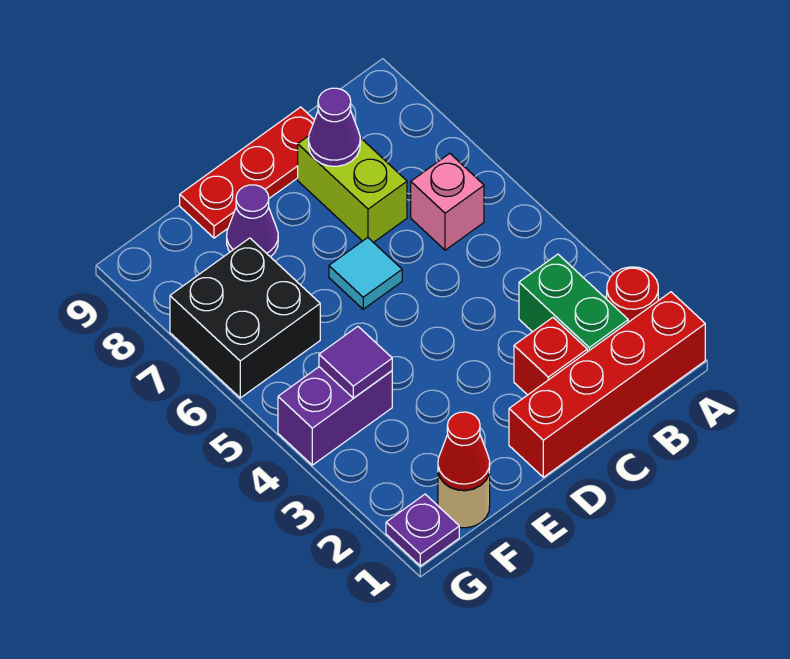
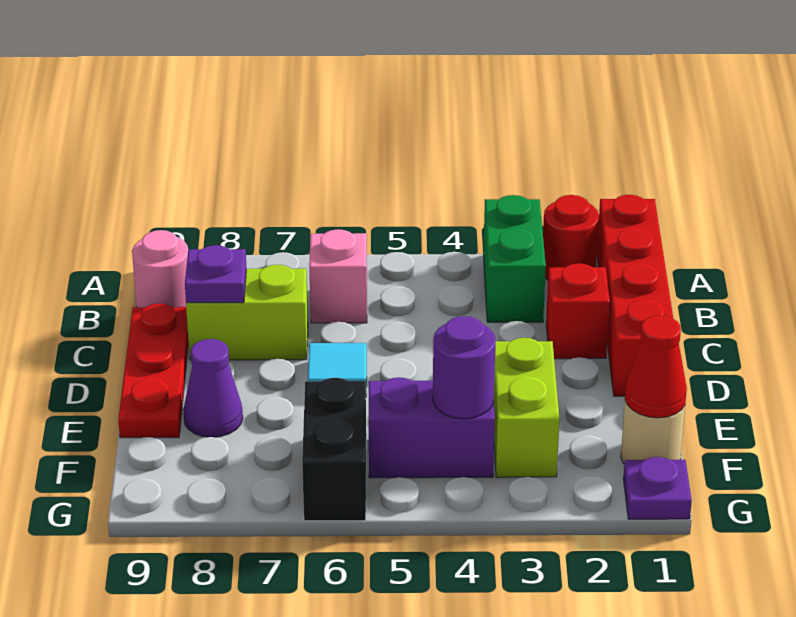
green brick B2:B3 level 1 -> green brick A3:B3 level 1
none -> pink round brick B9 level 1
purple cone C8 level 2 -> purple plate C8 level 2
none -> lime brick E3:F3 level 1
purple brick F4:G4 level 1 -> purple brick F4:F5 level 1
purple tile F4 level 2 -> purple round brick F4 level 2
black brick F6:G7 level 1 -> black brick F6:G6 level 1

